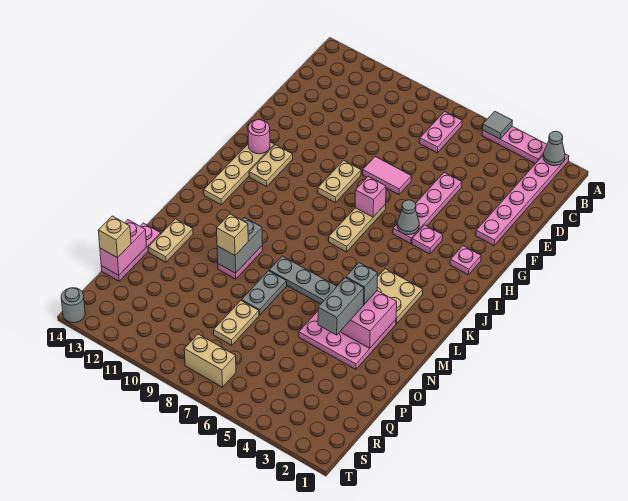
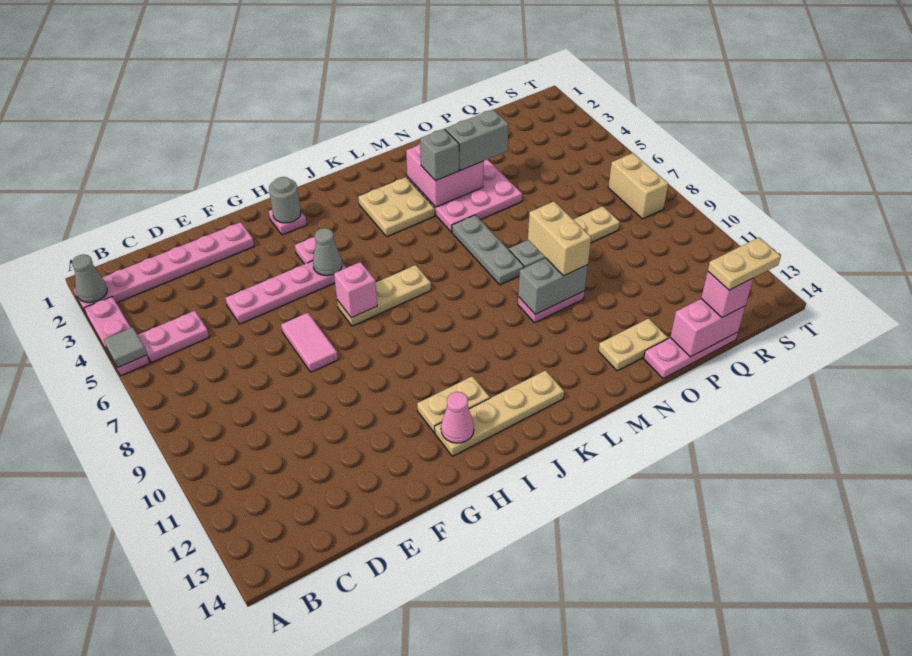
pink plate B7:C7 level 1 -> pink plate B5:C5 level 1
tan plate G9:H9 level 1 -> tan plate Q14:R14 level 4
pink round brick H13 level 2 -> pink cone H13 level 2
tan brick N10 level 3 -> tan brick N9:N10 level 3
tan brick Q14 level 3 -> pink brick Q14 level 3
grey round brick T14 level 1 -> grey round brick H2 level 2

